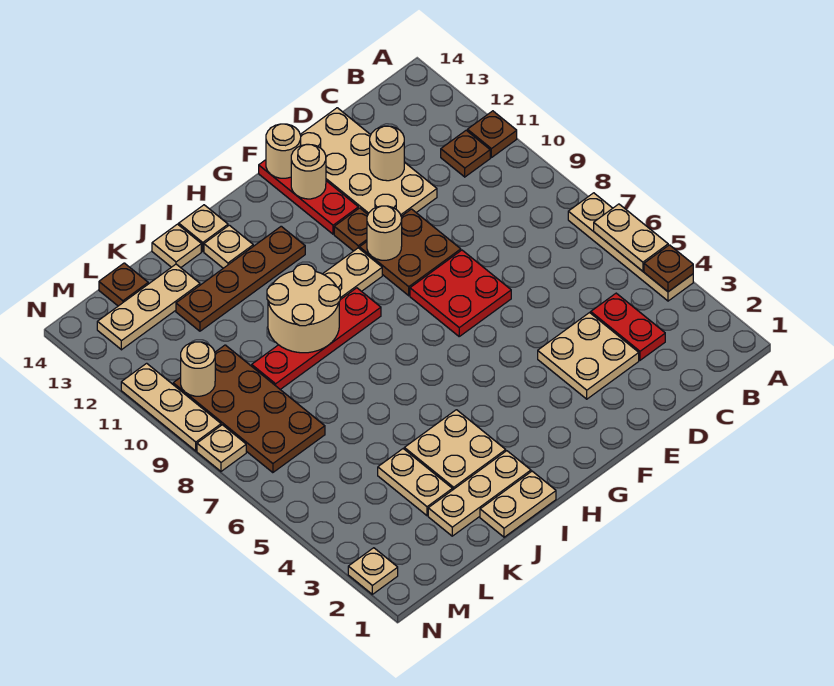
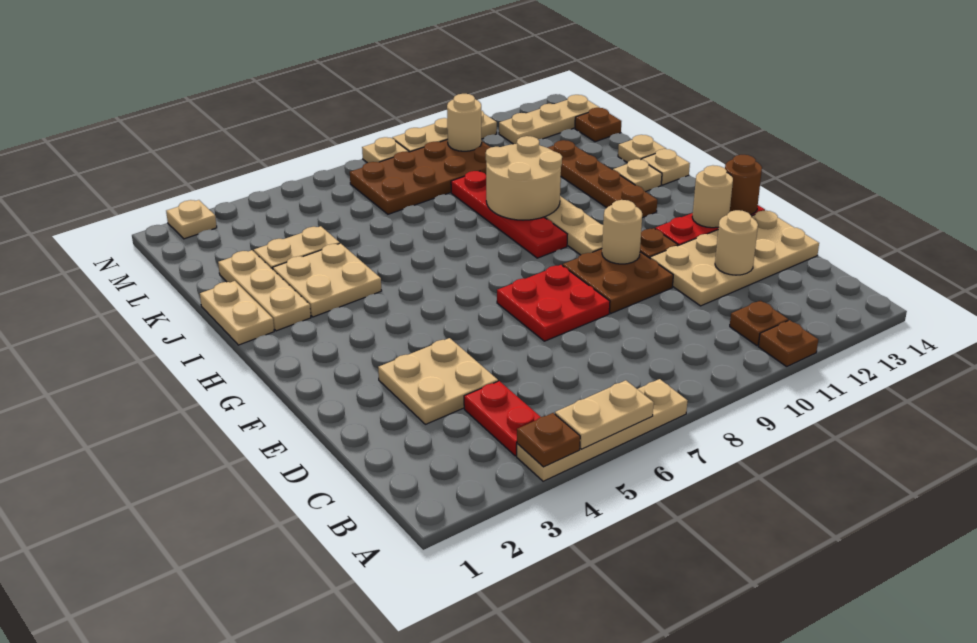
red plate C3:C4 level 1 -> red plate B4:C4 level 1
tan round brick F14 level 2 -> brown round brick F14 level 2
tan plate K13:M13 level 1 -> tan plate M12:M14 level 1

